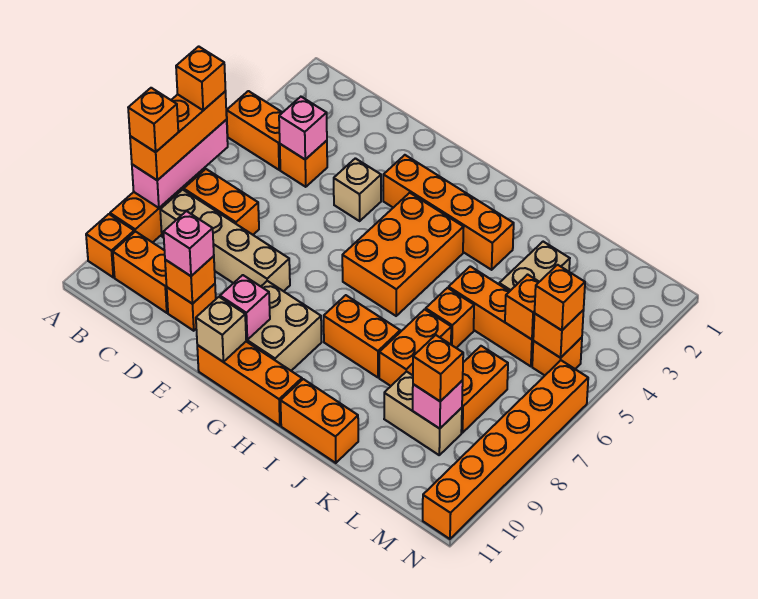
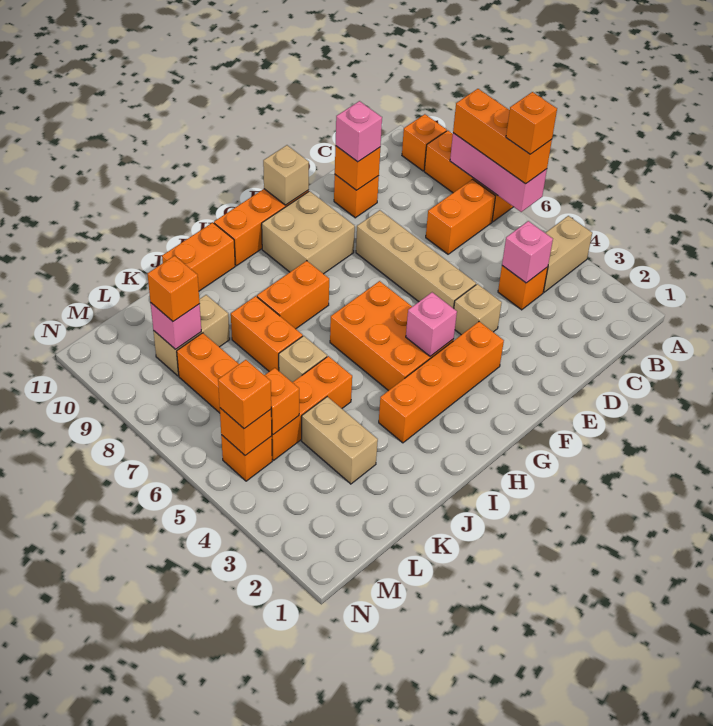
orange brick A4:B4 level 1 -> tan brick A4:B4 level 1
orange brick A8 level 4 -> none
tan brick B8:E8 level 1 -> tan brick E5:E8 level 1
orange brick B10:C10 level 1 -> none
pink brick F10 level 2 -> pink brick G4 level 2
orange brick J6 level 1 -> tan brick J6 level 1
orange brick N6:N11 level 1 -> none

